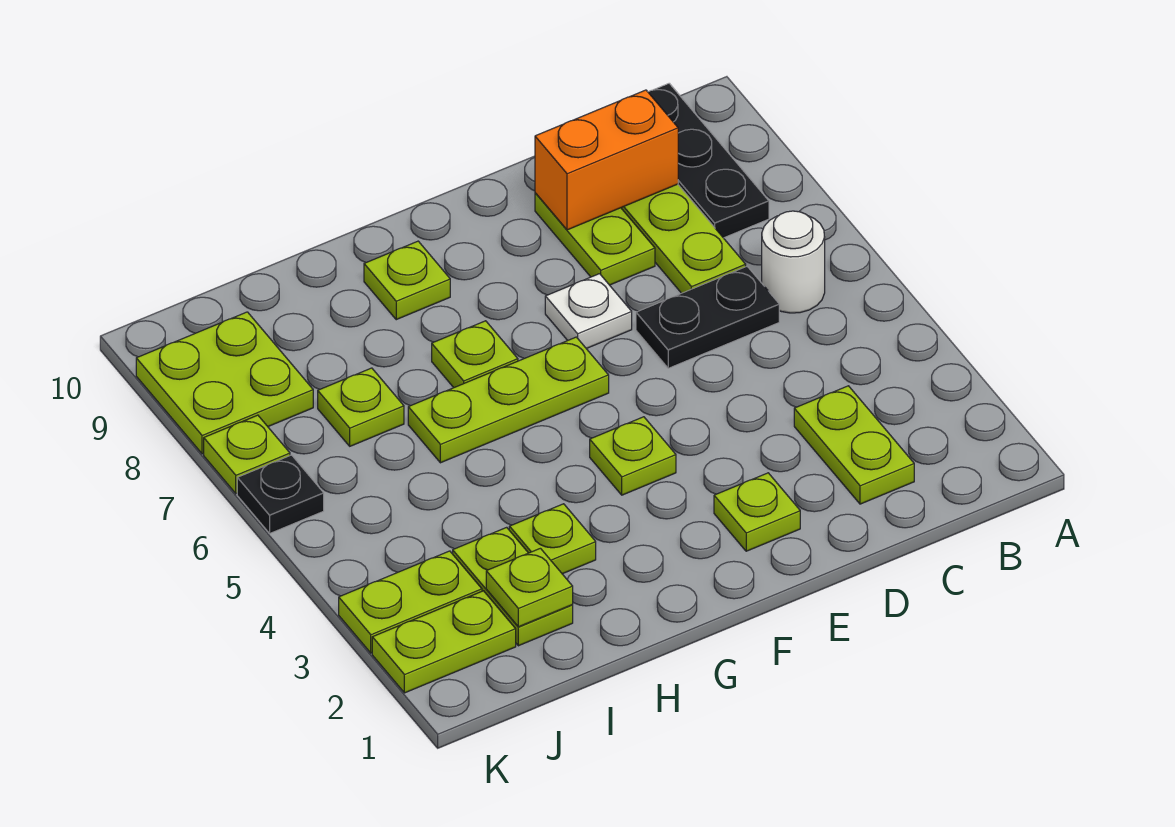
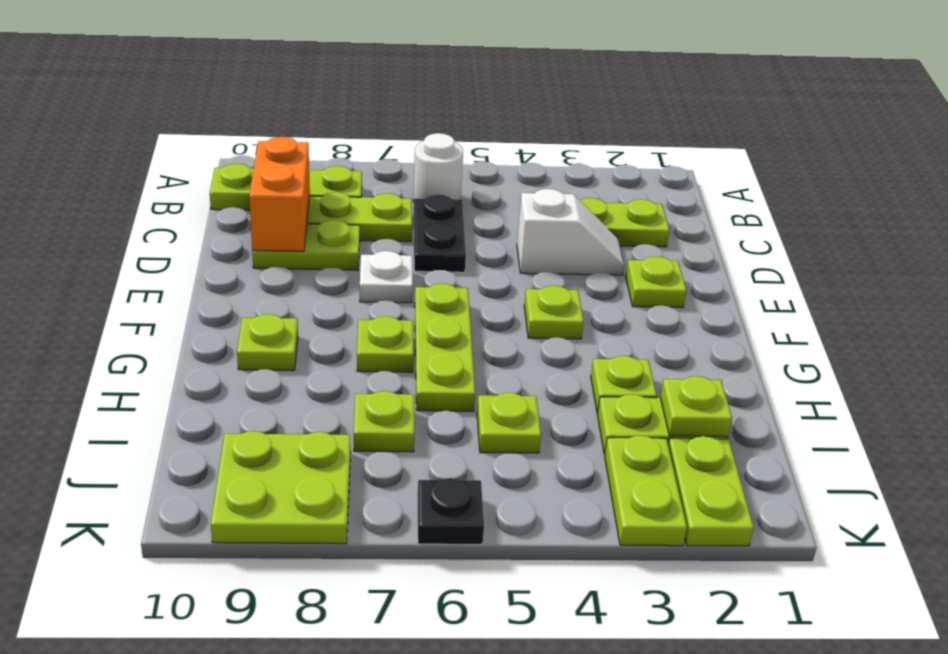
black plate B8:B10 level 1 -> lime plate B8:B10 level 1
none -> white slope D3:D4 level 1 top 4
lime plate K7 level 1 -> lime plate I5 level 1

